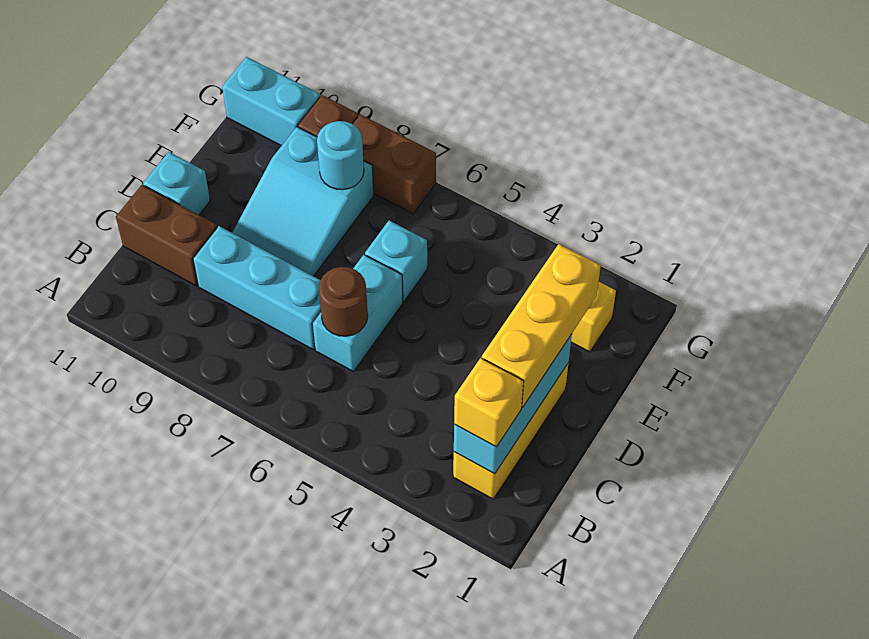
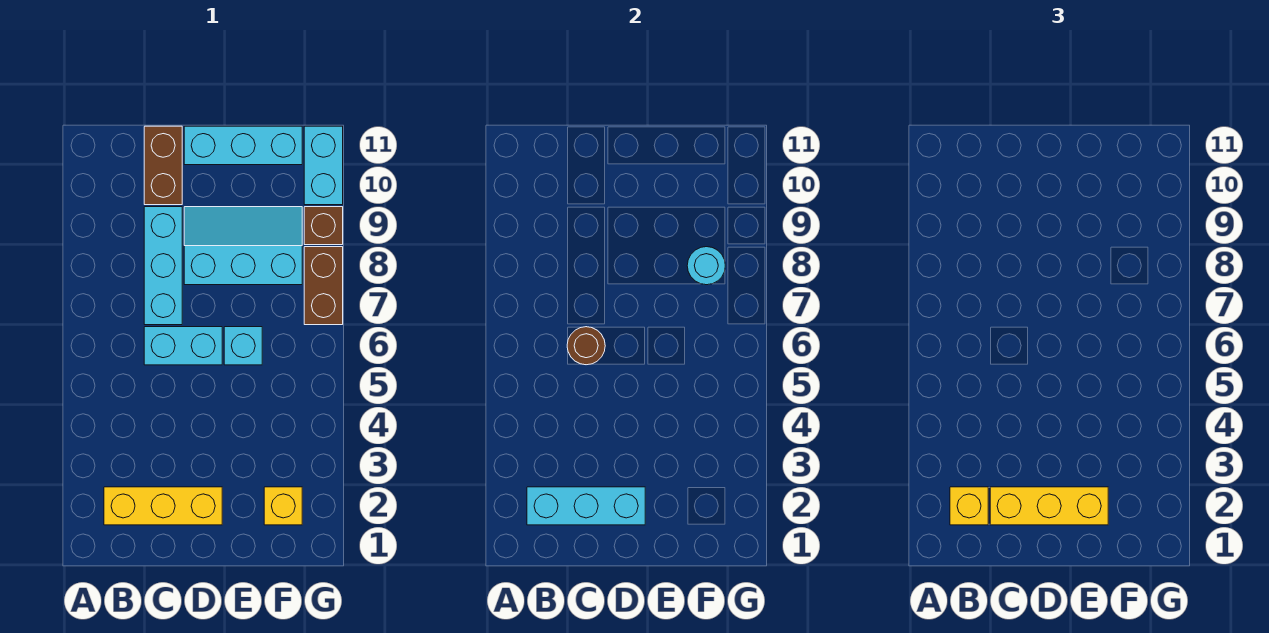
cyan slope D8:F9 level 1 top F -> cyan slope D8:F9 level 1 top 8
cyan brick D11 level 1 -> cyan brick D11:F11 level 1

